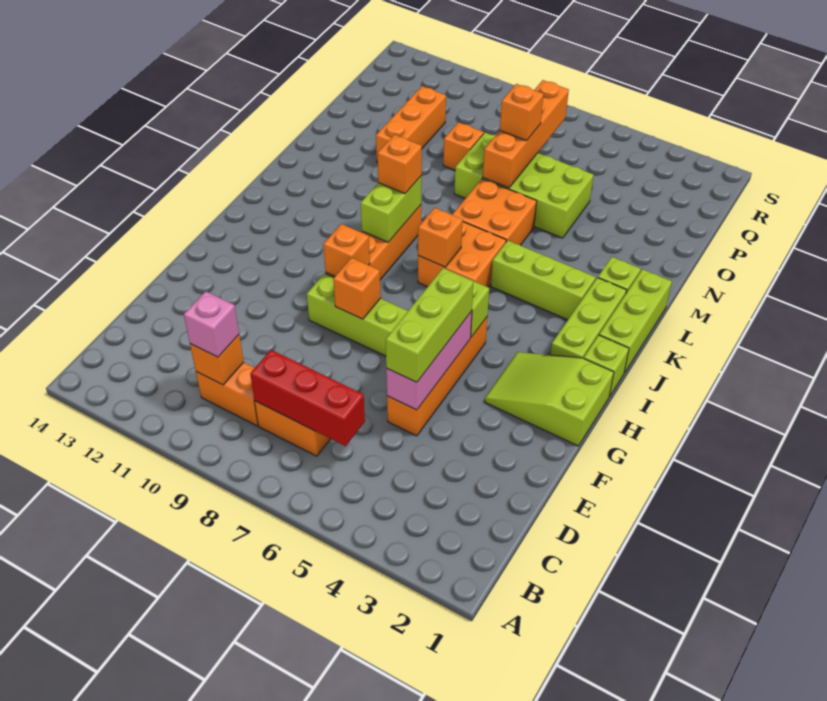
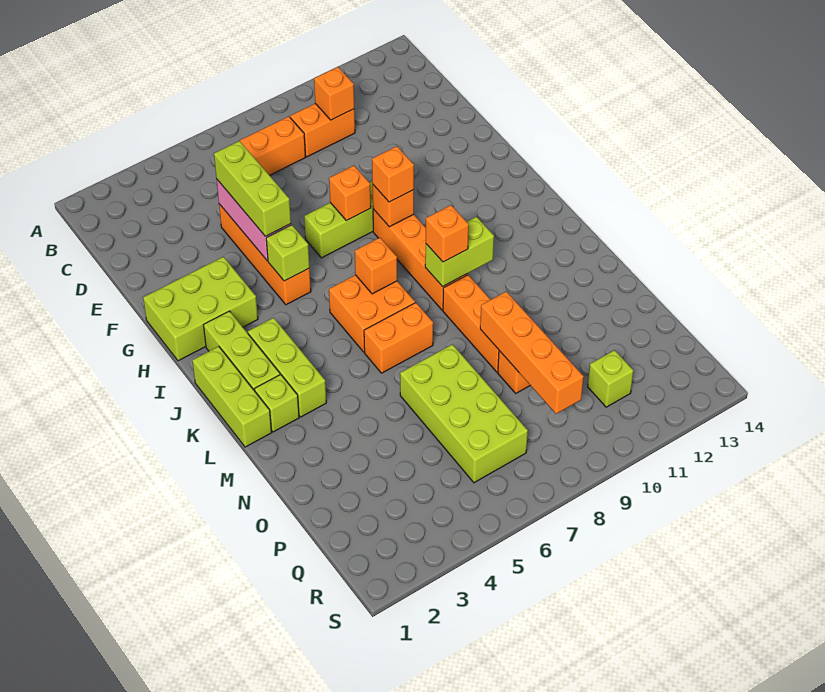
red brick C6:C8 level 2 -> none
pink brick C10 level 3 -> none
lime slope G1:H3 level 1 top 1 -> lime brick G1:H3 level 1
lime brick I1 level 1 -> lime brick Q11 level 1
lime brick J9:K9 level 2 -> lime brick K9:K10 level 2
lime brick K3:K5 level 1 -> lime brick J3:L3 level 1
orange brick L6:M7 level 1 -> orange brick L6:L7 level 1
lime brick N5:O8 level 1 -> lime brick N6:Q7 level 1
orange brick N7:Q7 level 2 -> orange brick N9:Q9 level 2
orange brick N11:P11 level 1 -> orange brick L9:N9 level 1
orange brick O7 level 3 -> orange brick H9 level 3

